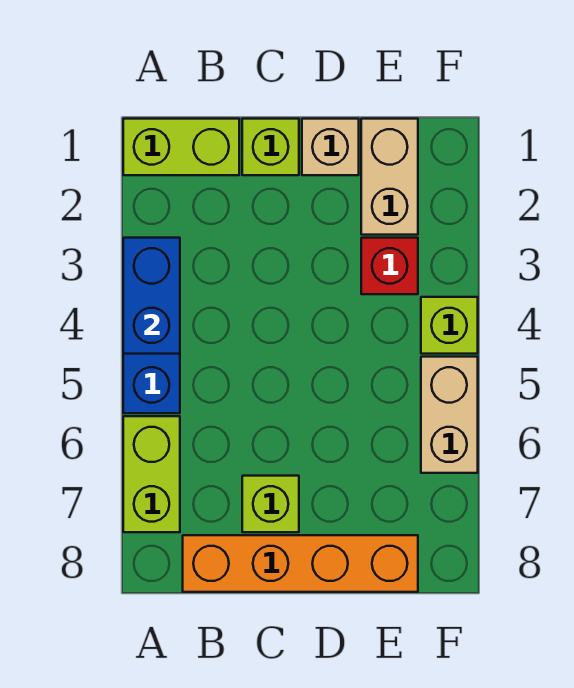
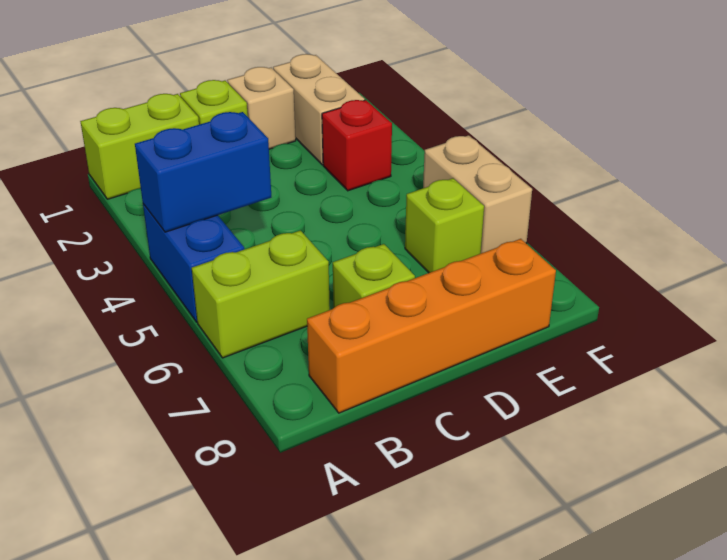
blue brick A3:A4 level 2 -> blue brick A4:B4 level 2
lime brick A6:A7 level 1 -> lime brick A6:B6 level 1
lime brick F4 level 1 -> lime brick E6 level 1

